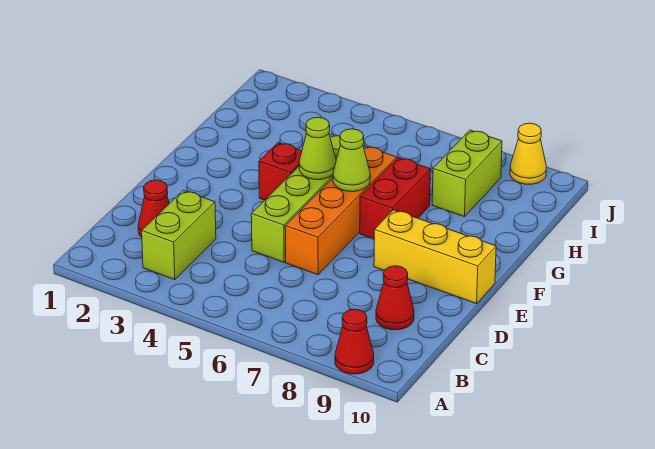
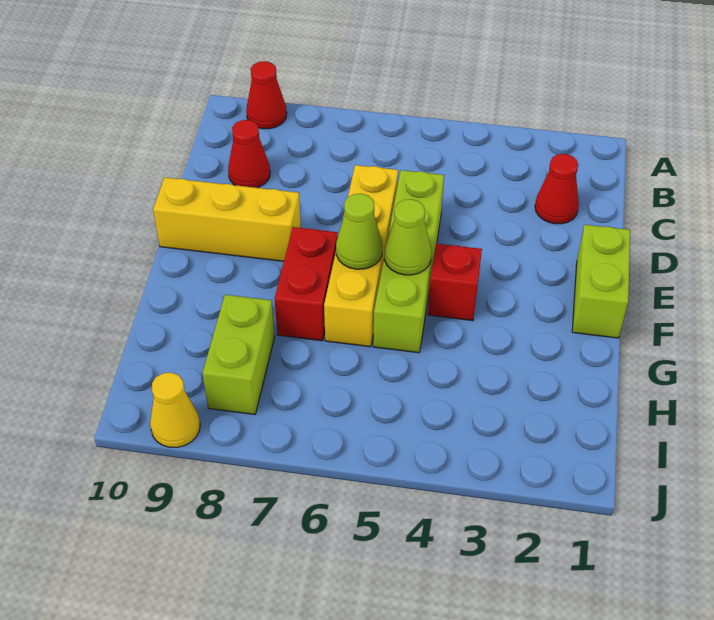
lime brick B3:C3 level 1 -> lime brick E1:F1 level 1
orange brick D6:G6 level 1 -> yellow brick D6:G6 level 1

